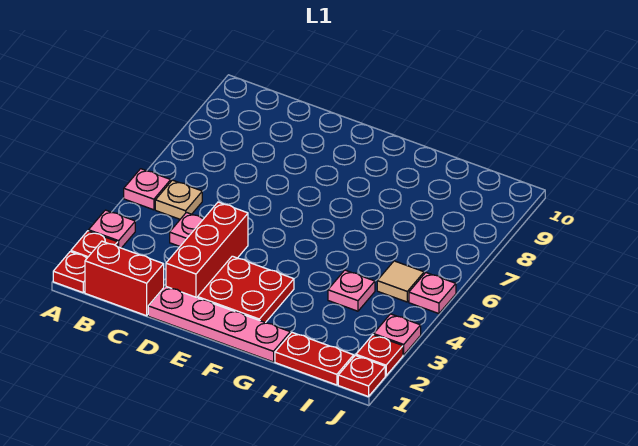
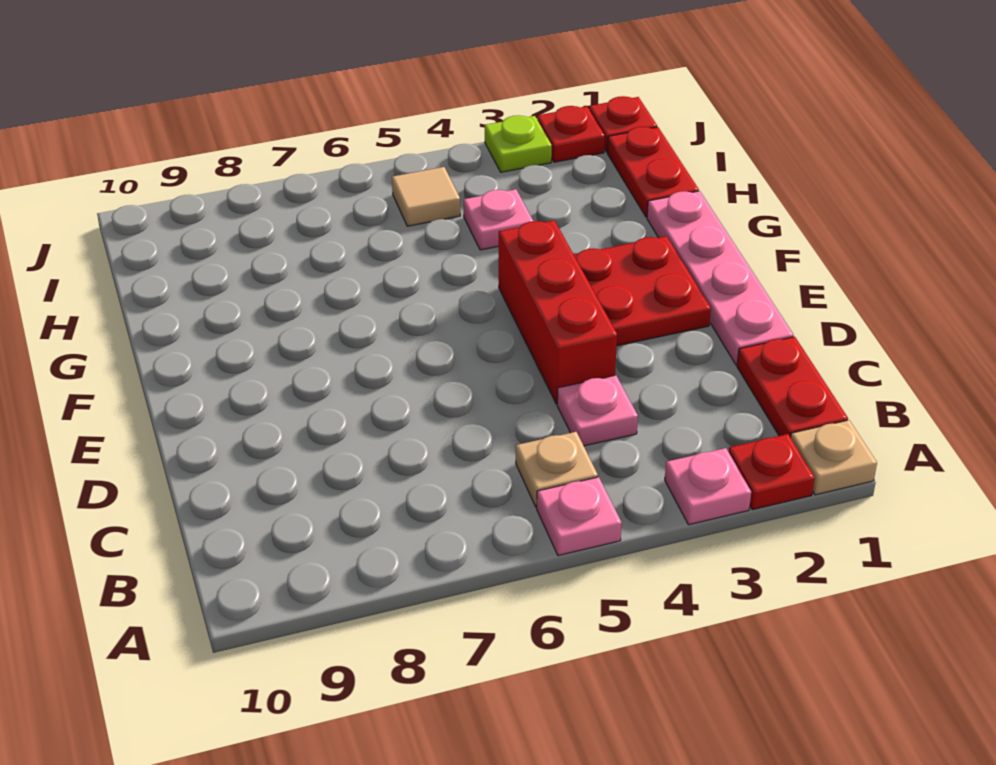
red plate A1 level 1 -> tan plate A1 level 1
red brick B1:C1 level 1 -> red plate B1:C1 level 1
red brick D2:D4 level 1 -> red brick D4:F4 level 1
pink plate J3 level 1 -> lime plate J3 level 1
pink plate J5 level 1 -> none

